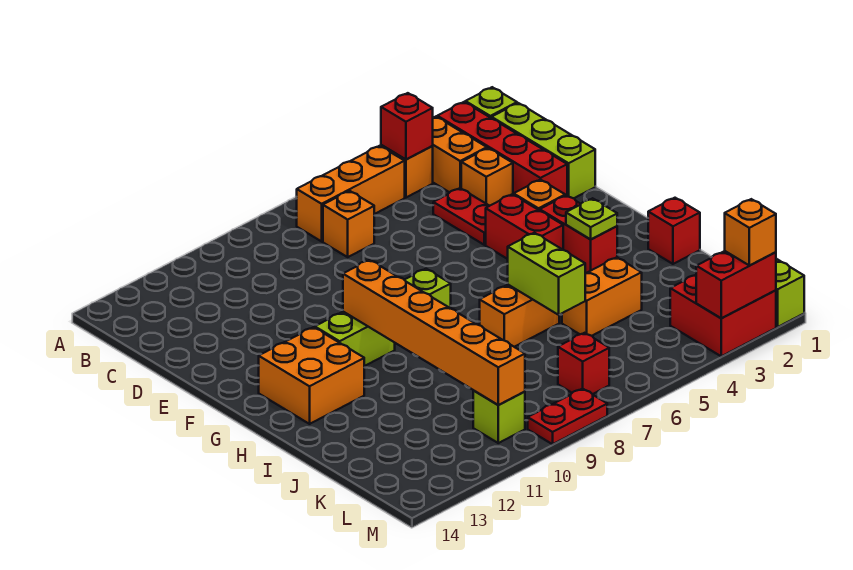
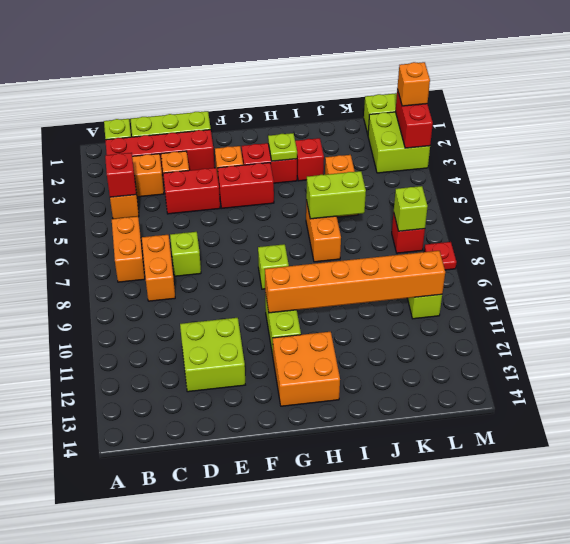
orange brick B5:B7 level 1 -> orange brick B6:B7 level 1
orange brick C7 level 1 -> orange brick C7:C8 level 1
red plate D4:E4 level 1 -> red brick D4:E4 level 1
none -> lime brick D7 level 1
none -> lime brick D11:E12 level 1
red brick I1 level 1 -> red brick I3 level 1
red brick L2:M3 level 1 -> lime brick L2:M3 level 1
none -> lime brick L7 level 2
red plate M8:M9 level 1 -> red plate M8 level 1

